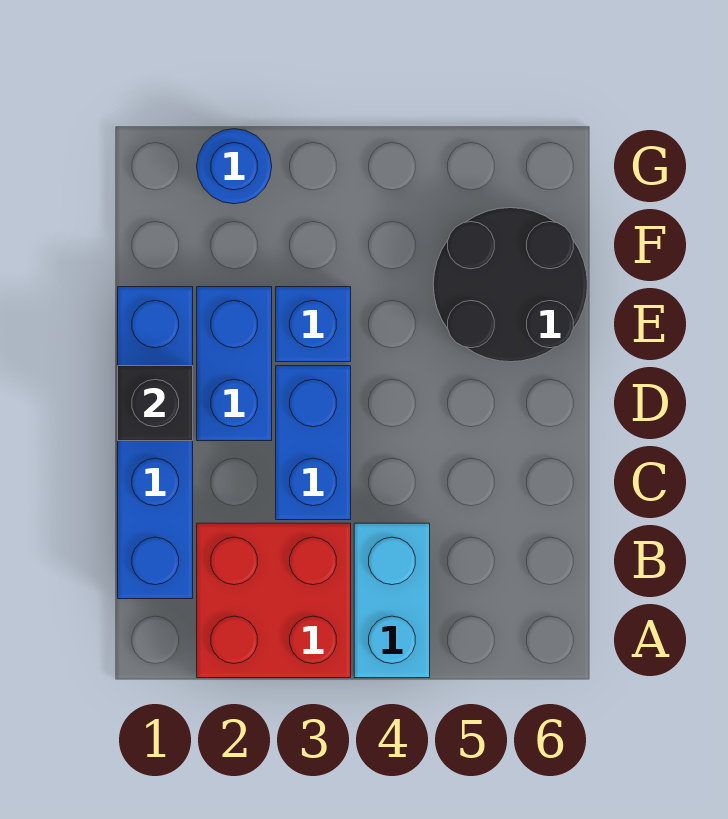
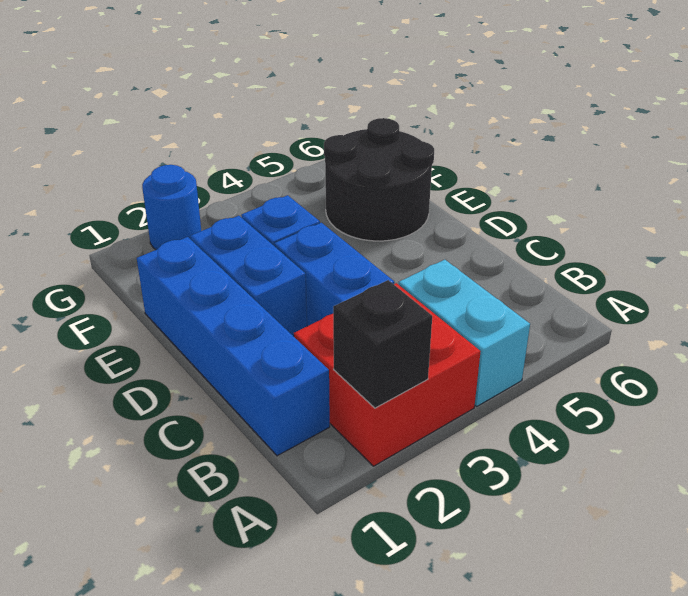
black brick D1 level 2 -> black brick A2 level 2

